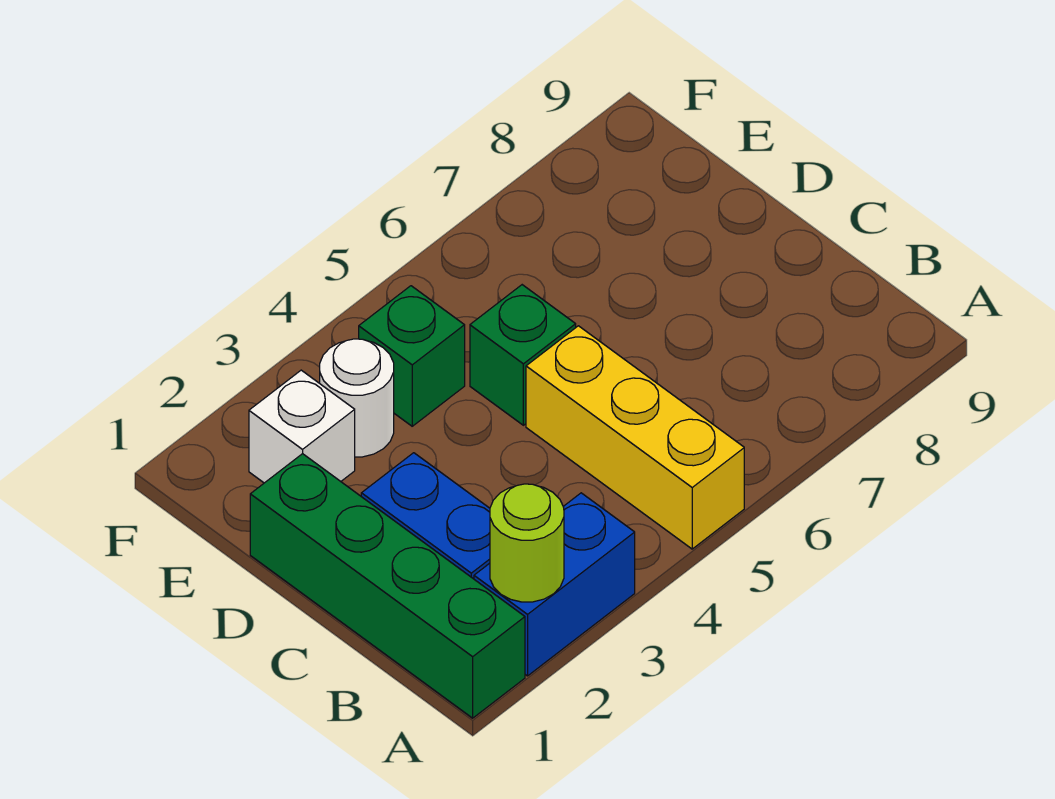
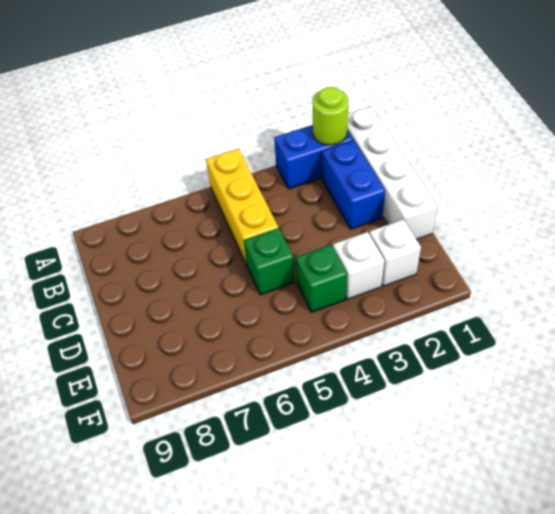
green brick A1:D1 level 1 -> white brick A1:D1 level 1
white round brick E3 level 1 -> white brick E3 level 1

